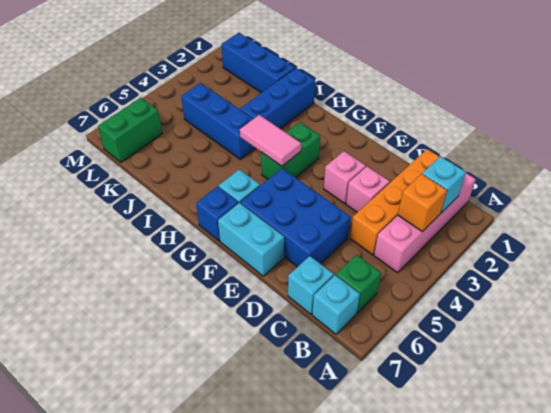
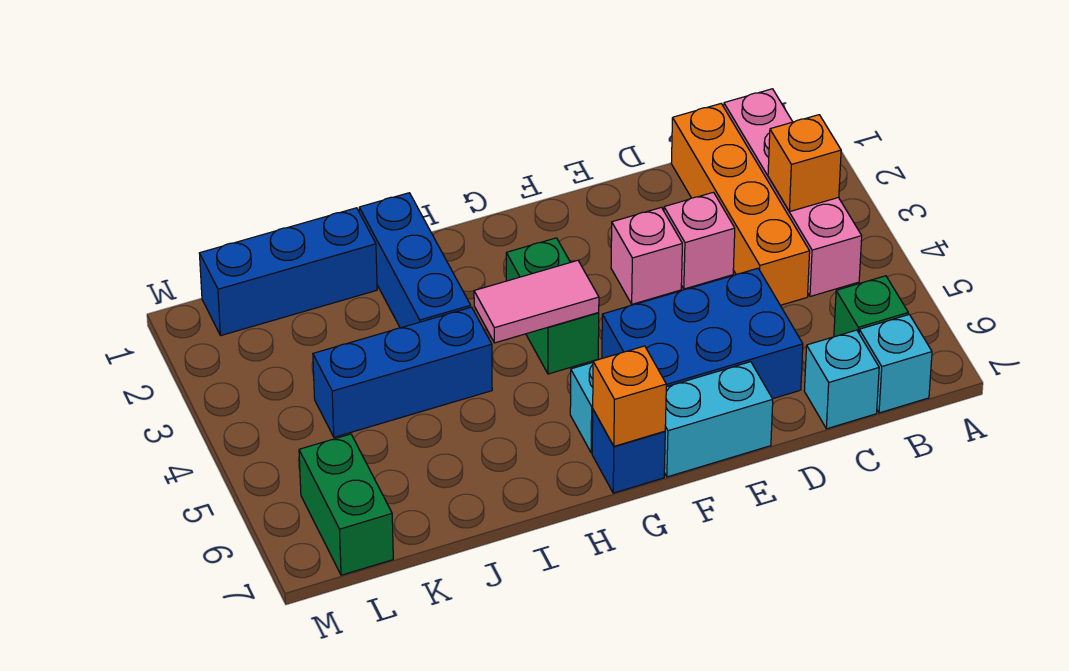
cyan brick B2 level 2 -> none
none -> orange brick G7 level 2

